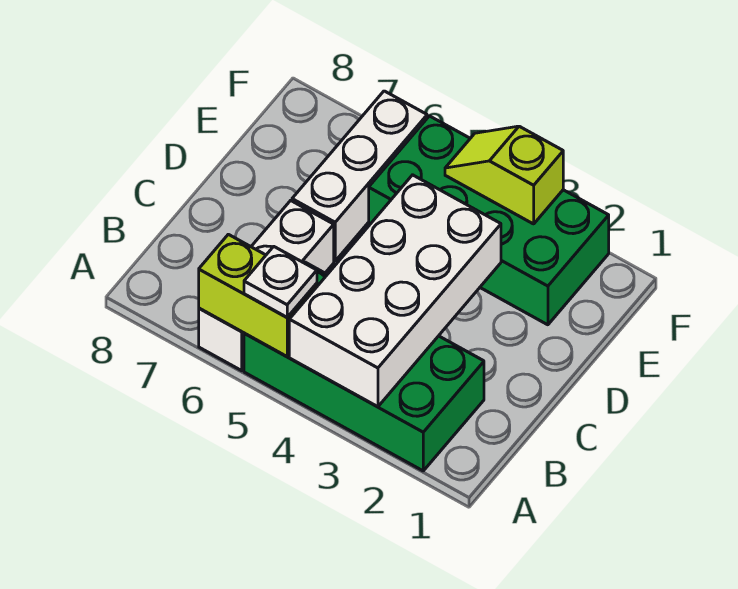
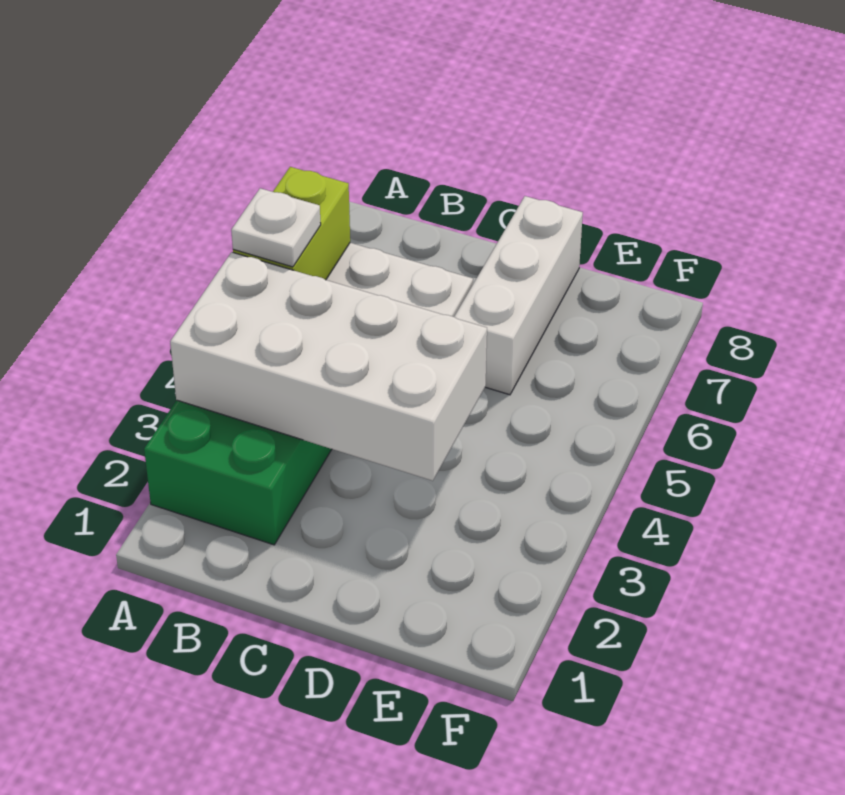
white brick D6:F6 level 1 -> white brick D6:D8 level 1
green brick E2:F5 level 1 -> none
lime slope F3:F4 level 2 top 3 -> none

